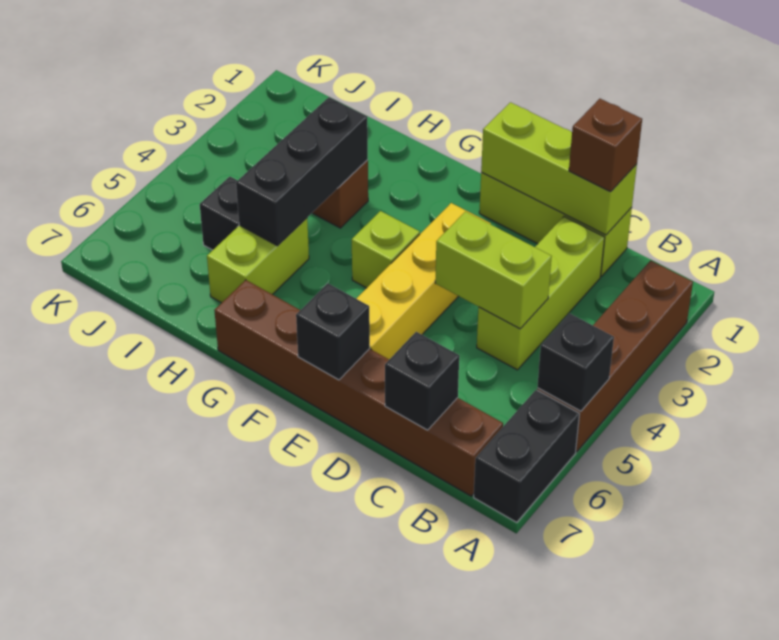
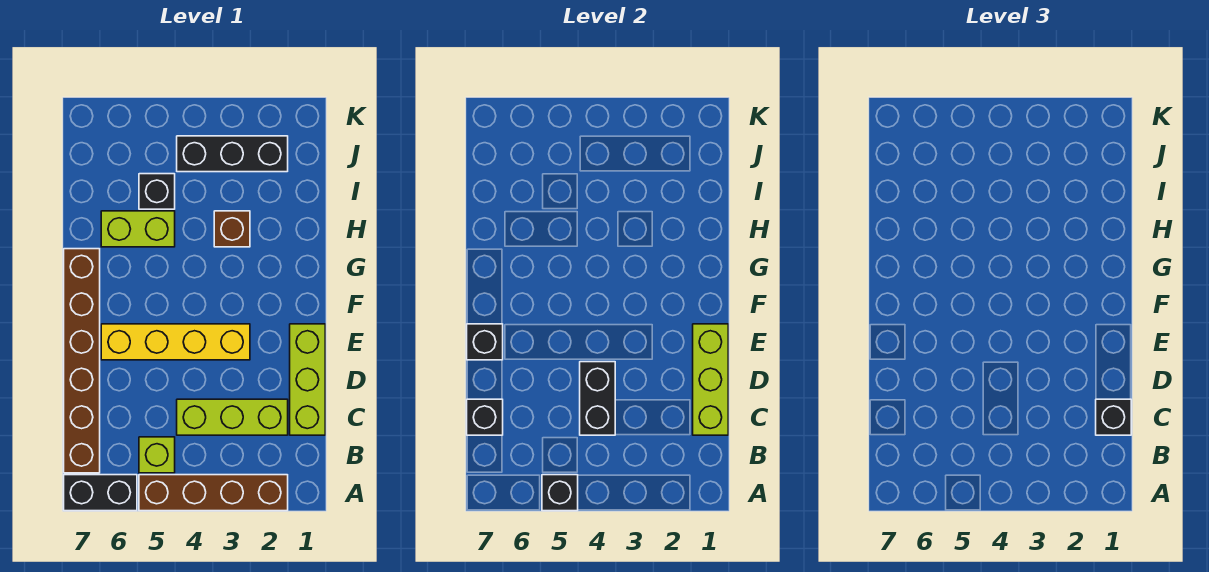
brown brick C1 level 3 -> black brick C1 level 3
lime brick C4:D4 level 2 -> black brick C4:D4 level 2
lime brick F4 level 1 -> lime brick B5 level 1
black brick H3:H5 level 2 -> black brick J2:J4 level 1

